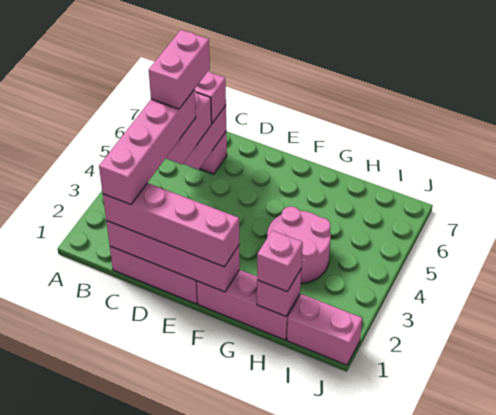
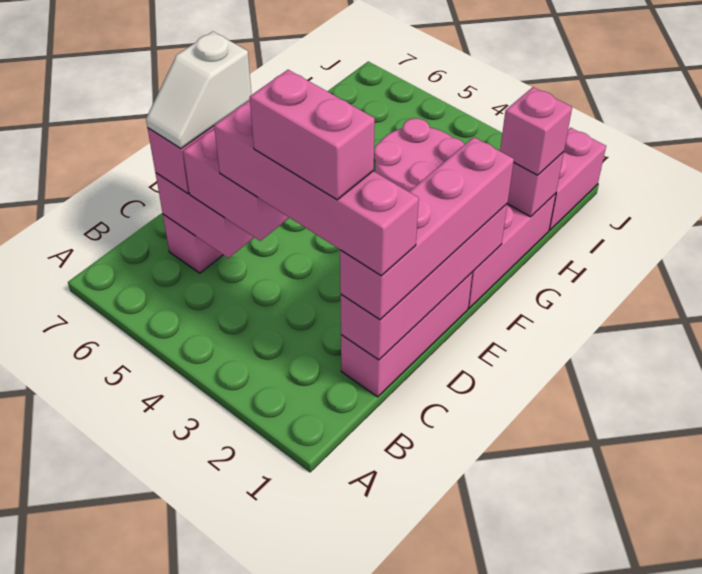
pink brick C4:C5 level 5 -> pink brick C2:C3 level 5
none -> white slope C6:D6 level 4 top D

